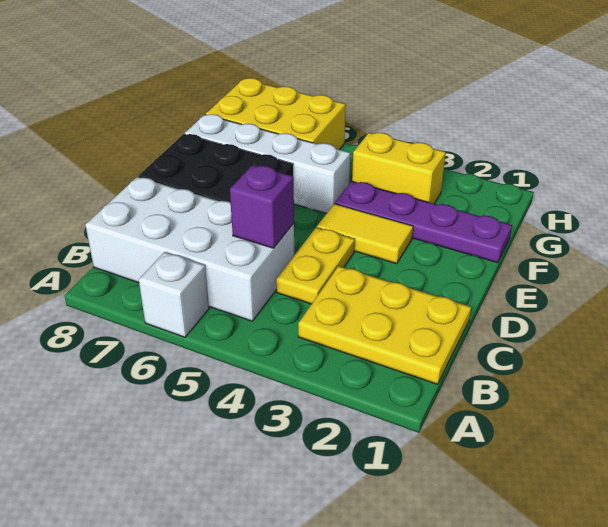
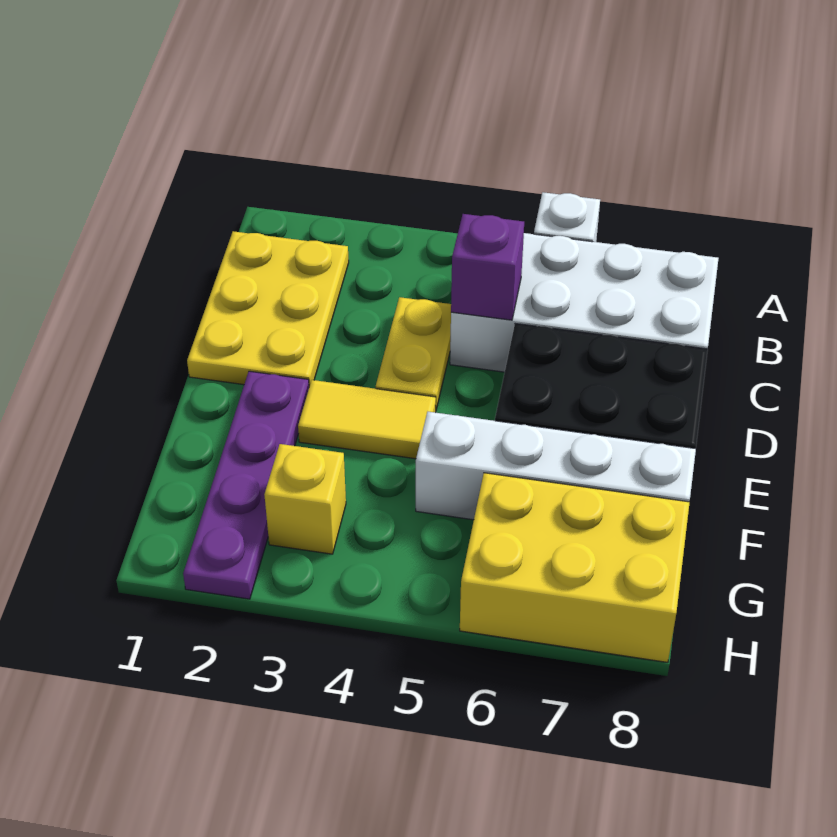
yellow plate B1:C3 level 1 -> yellow plate B1:D2 level 1
purple plate F1:F4 level 1 -> purple plate E2:H2 level 1
yellow brick G3:G4 level 1 -> yellow brick G3 level 1

